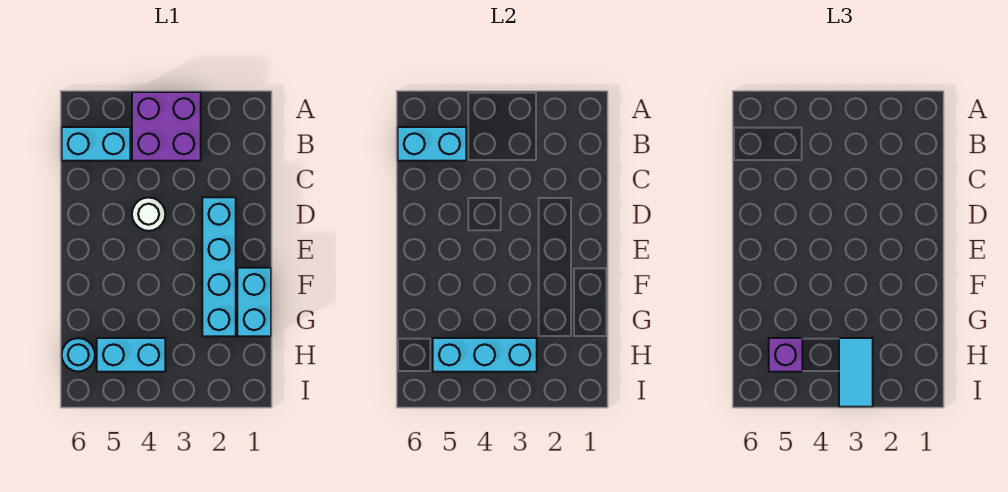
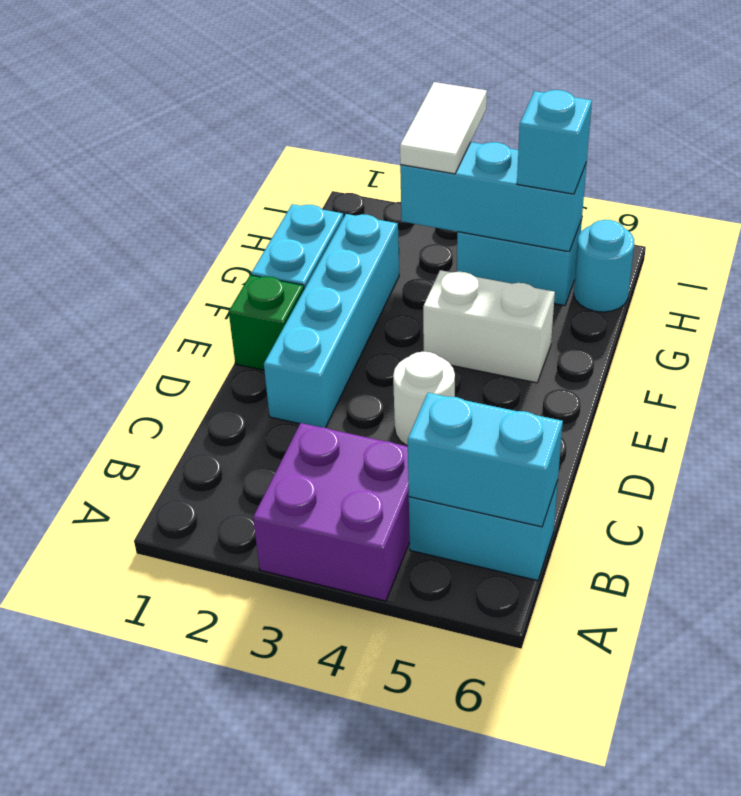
none -> green brick E1 level 1
none -> white brick F4:F5 level 1
cyan tile H3:I3 level 3 -> white tile H3:I3 level 3
purple brick H5 level 3 -> cyan brick H5 level 3

